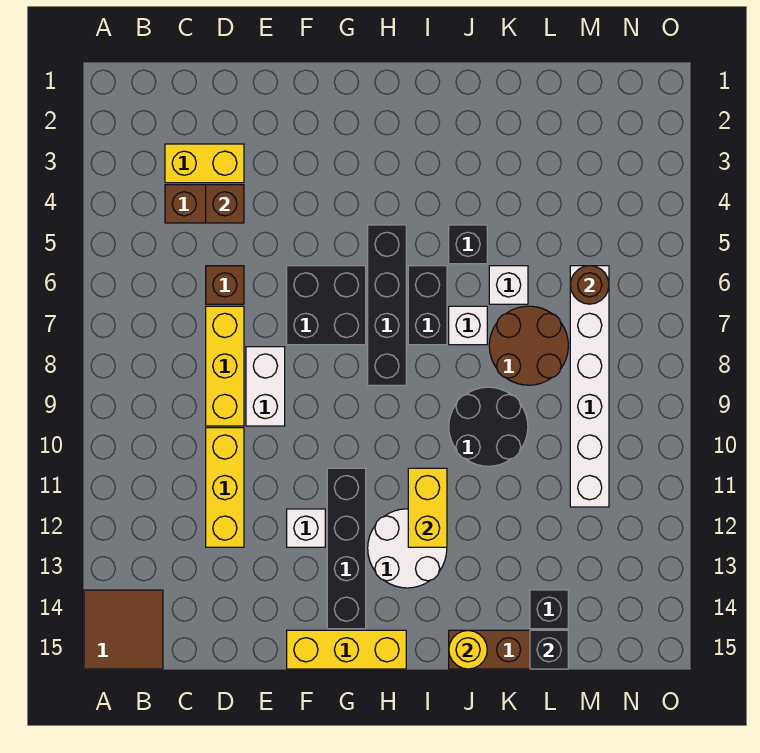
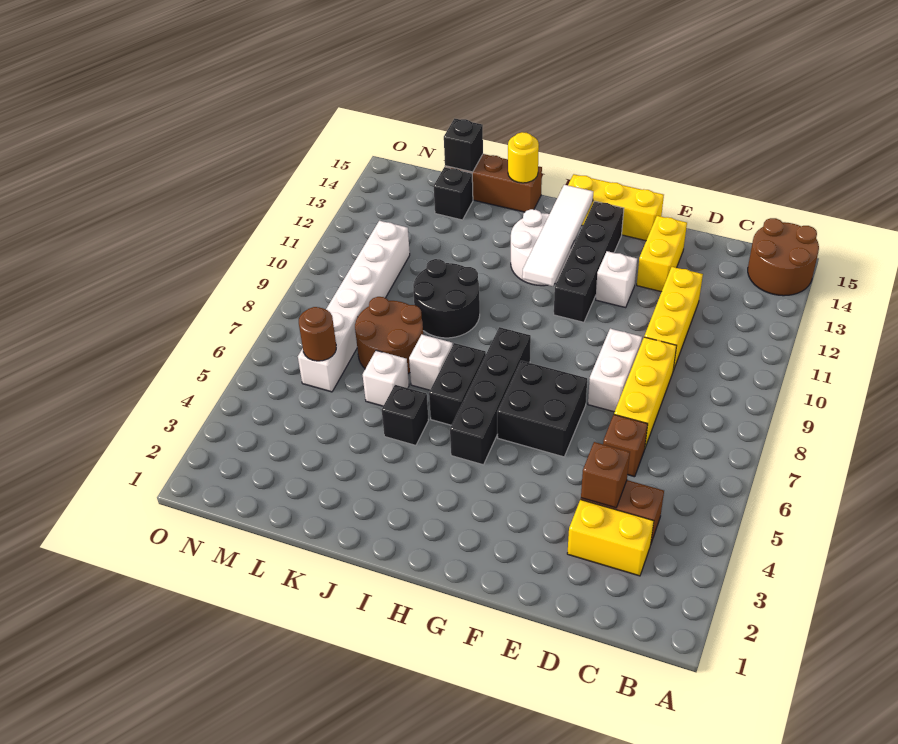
brown tile A14:B15 level 1 -> brown round brick A14:B15 level 1
none -> white tile H11:H14 level 2
yellow brick I11:I12 level 2 -> yellow brick E13:E14 level 1

